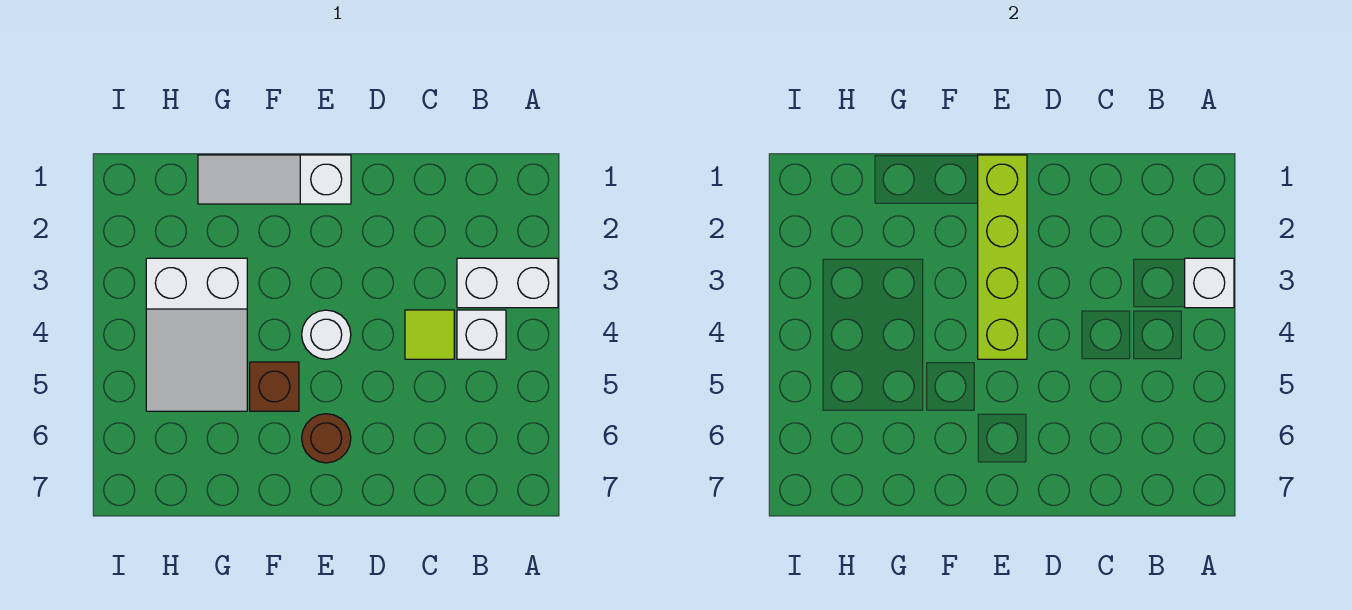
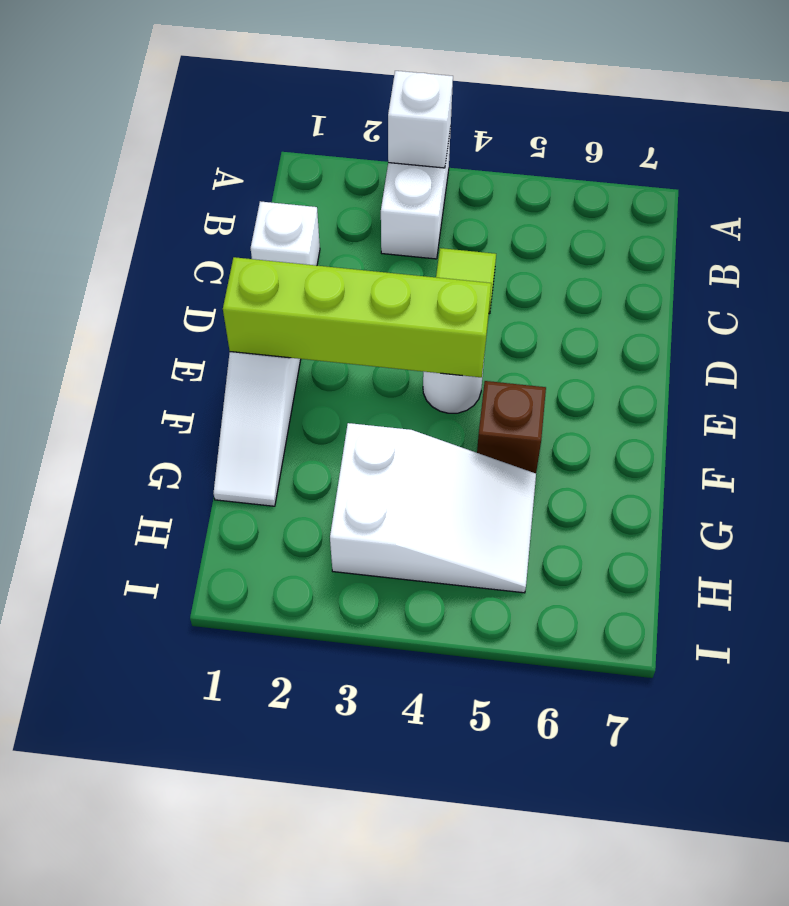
white brick B4 level 1 -> white brick C1 level 1
brown round brick E6 level 1 -> none

